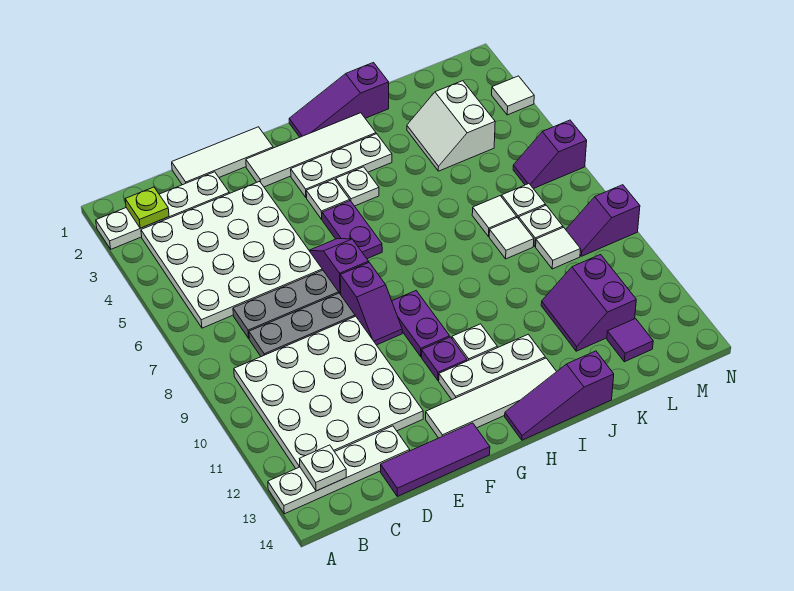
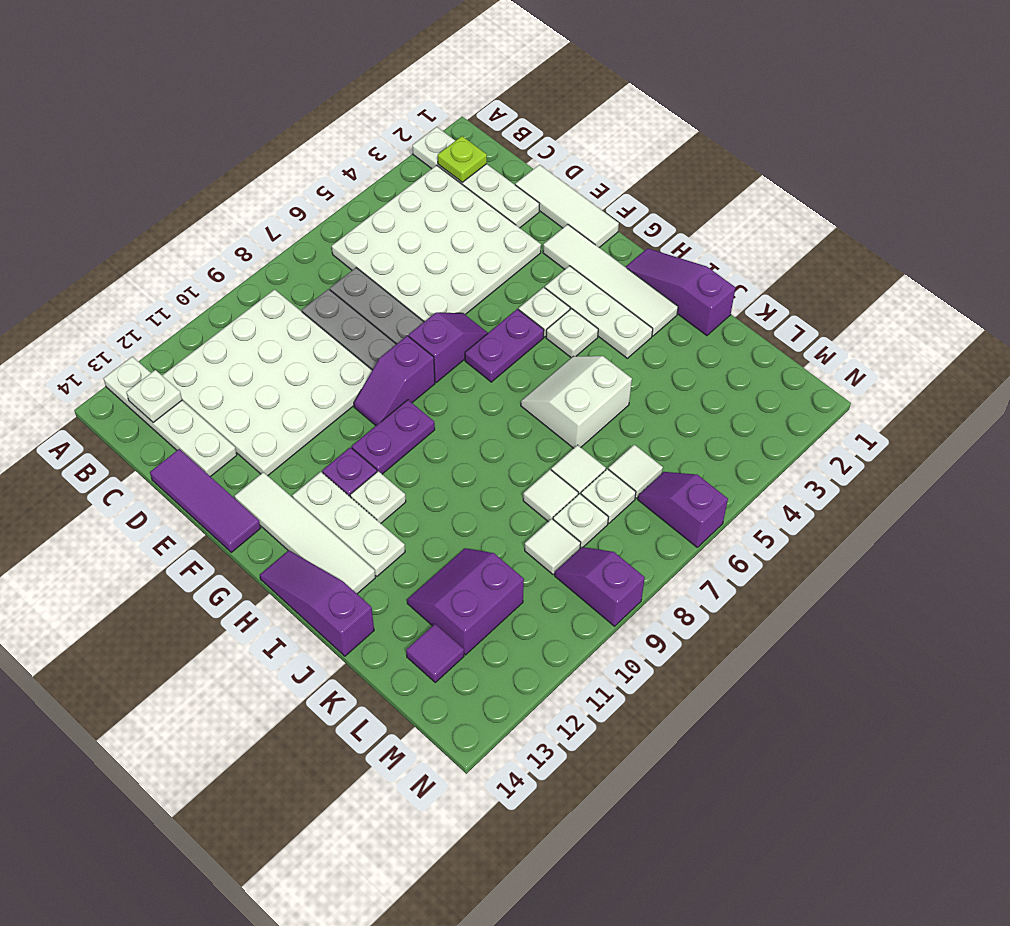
white slope K3:L4 level 1 top L -> white slope I5:J6 level 1 top J
white tile N3 level 1 -> white tile L6 level 1

